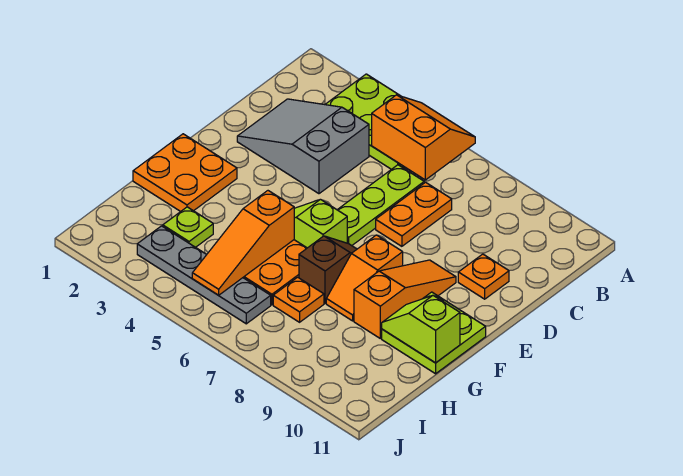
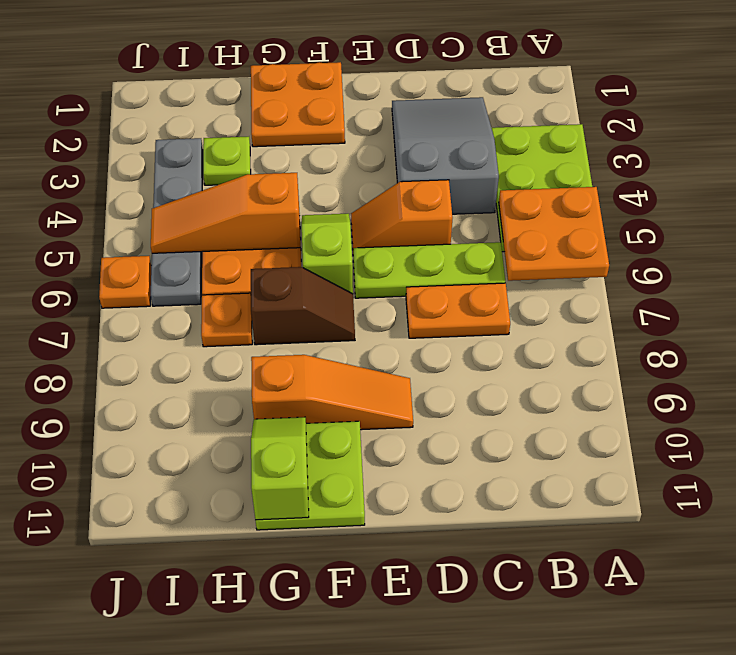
orange slope A5:B6 level 2 top B -> orange plate A5:B6 level 2
orange plate D10 level 1 -> orange plate J6 level 1
orange slope F8:G8 level 1 top F -> orange slope D5:E5 level 1 top D

